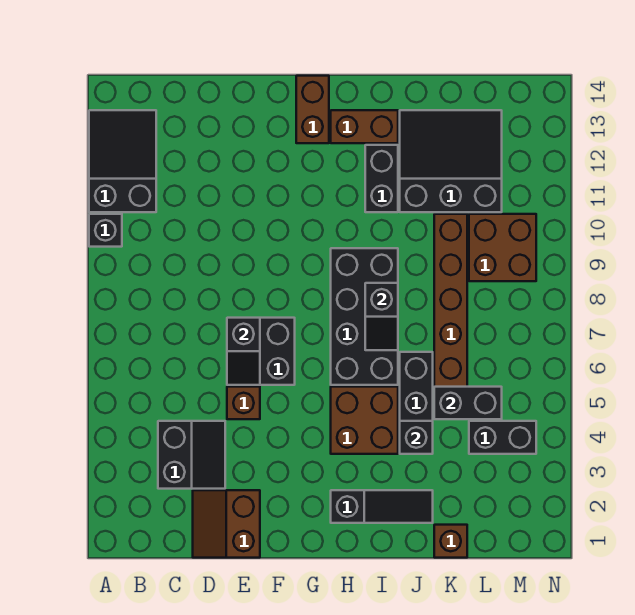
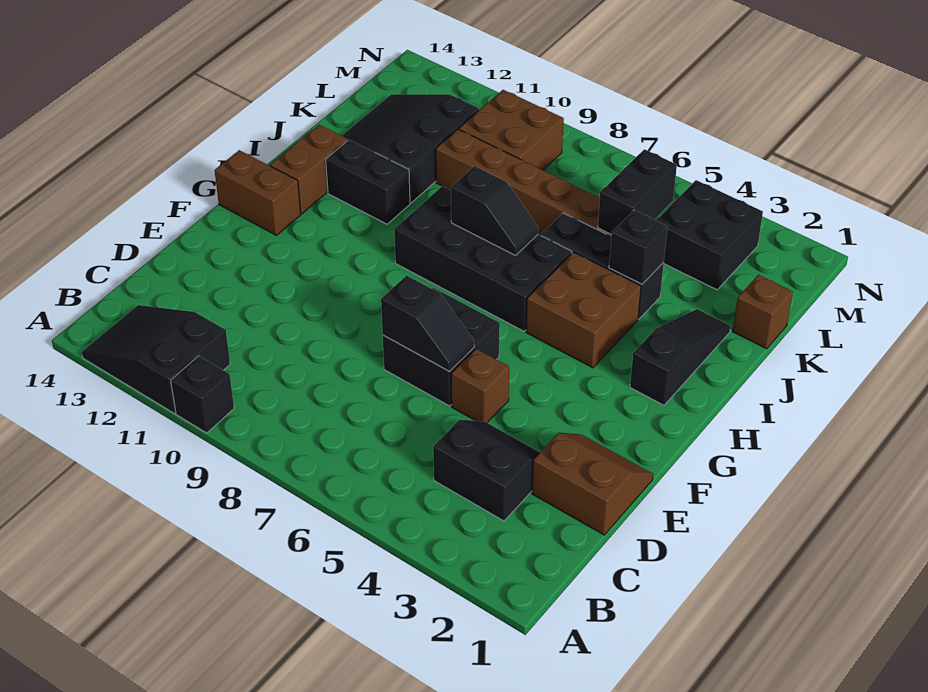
brown slope D1:E2 level 1 top E -> brown slope D1:E2 level 1 top D
black brick L4:M4 level 1 -> black brick L3:M4 level 1

